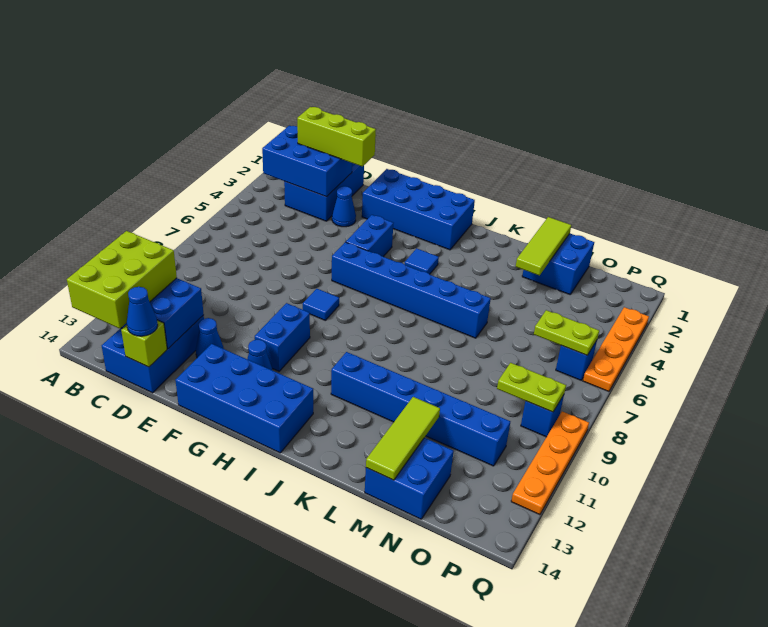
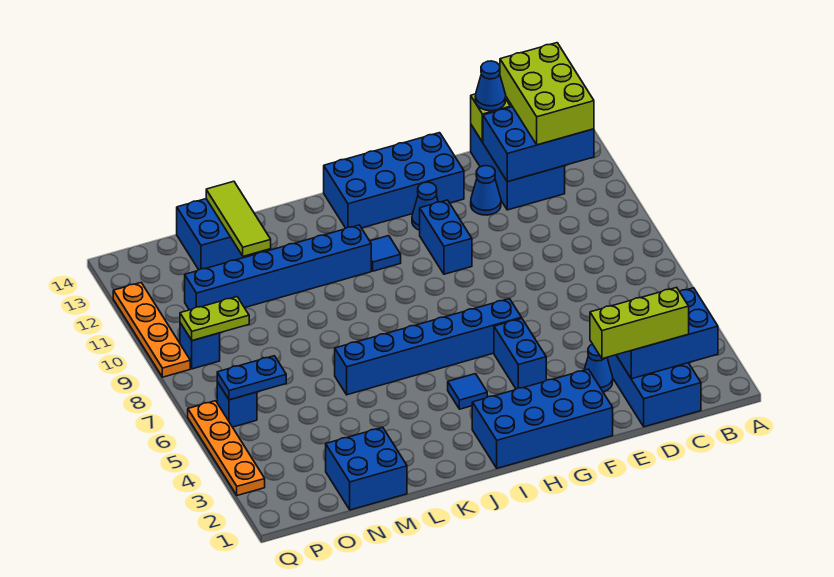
blue tile G8 level 1 -> blue tile I11 level 1
lime tile M1:M3 level 2 -> none
lime plate O6:P6 level 2 -> blue plate O6:P6 level 2

